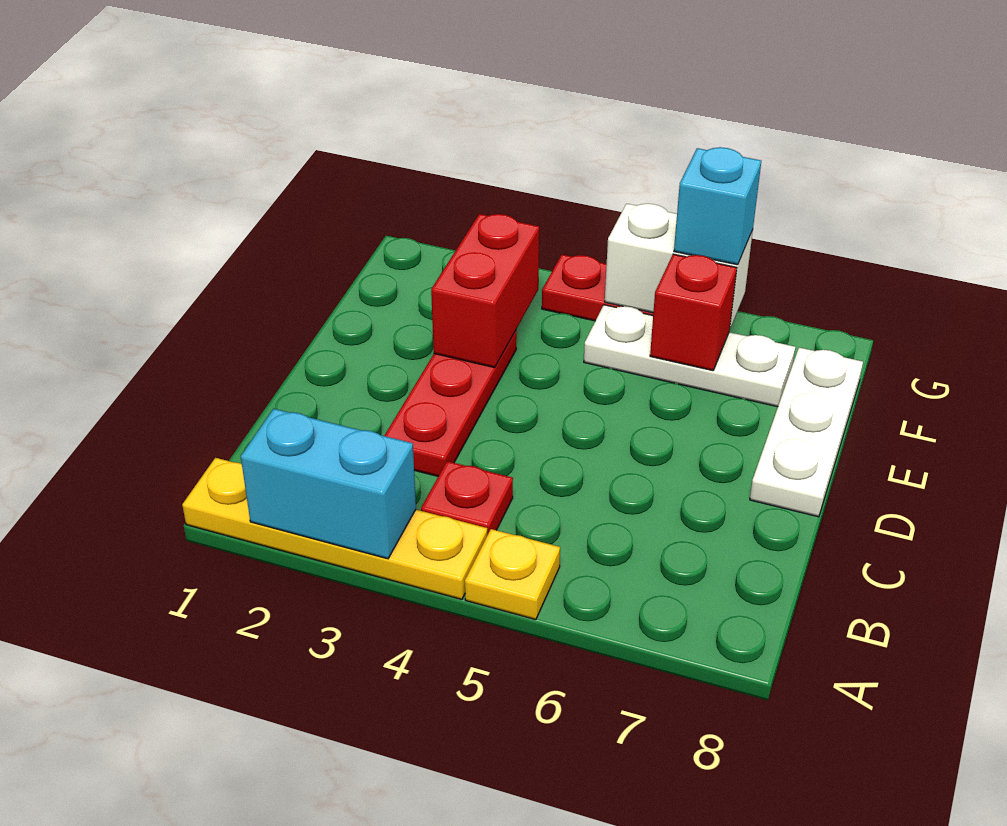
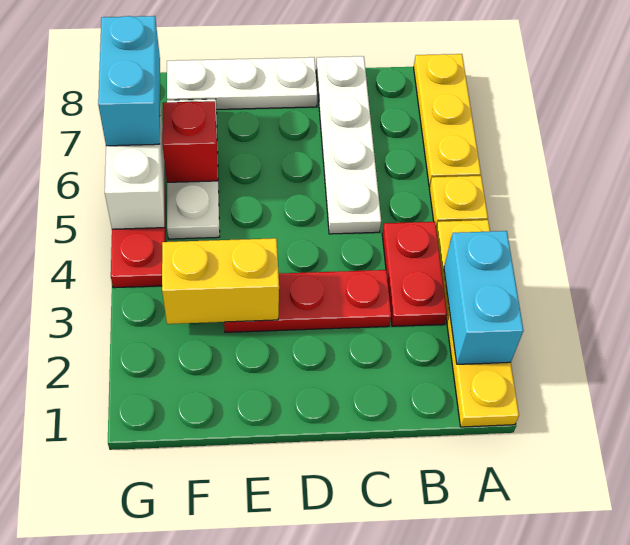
none -> yellow plate A6:A8 level 1
red plate B4 level 1 -> red plate B3:B4 level 1
none -> white plate C5:C8 level 1
red brick E3:F3 level 2 -> yellow brick E3:F3 level 2
cyan brick G6 level 3 -> cyan brick G6:G7 level 3

